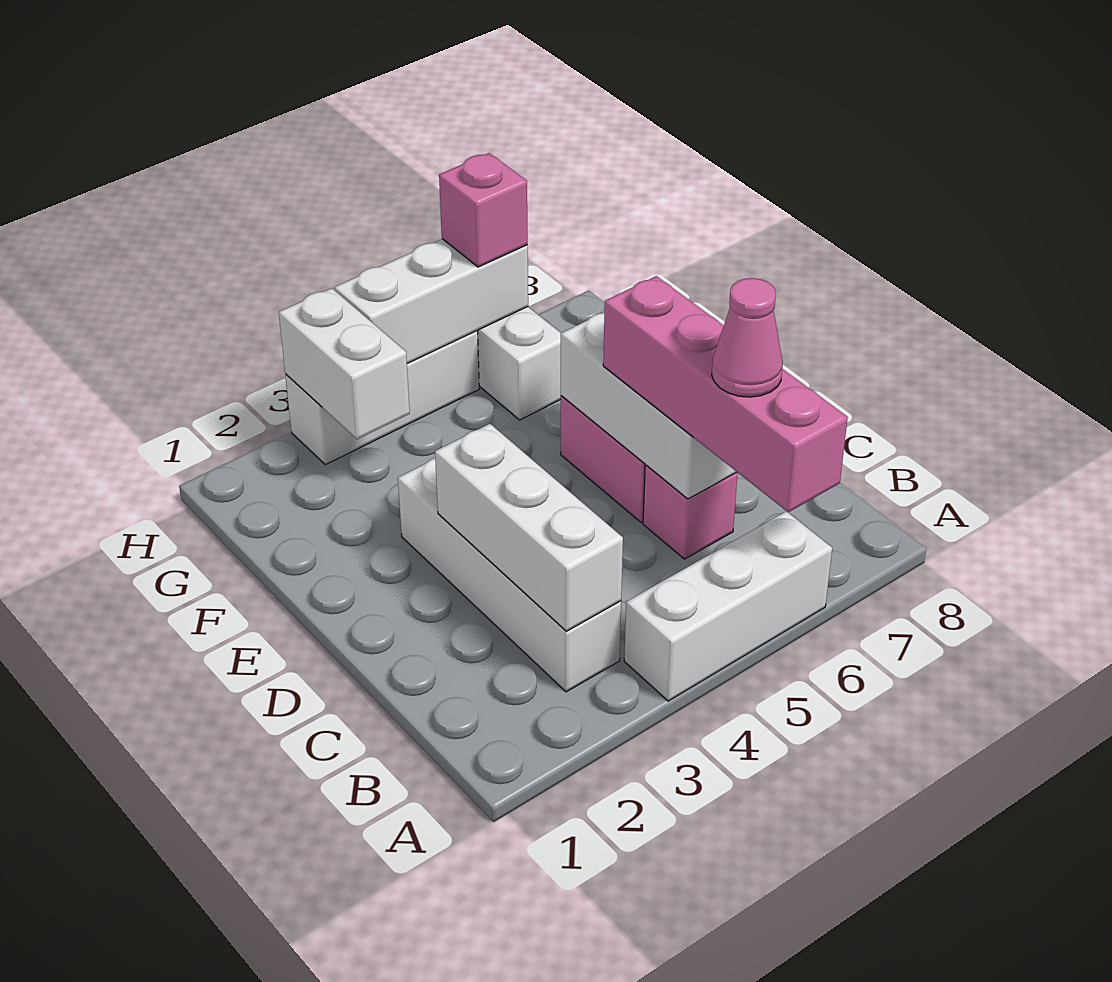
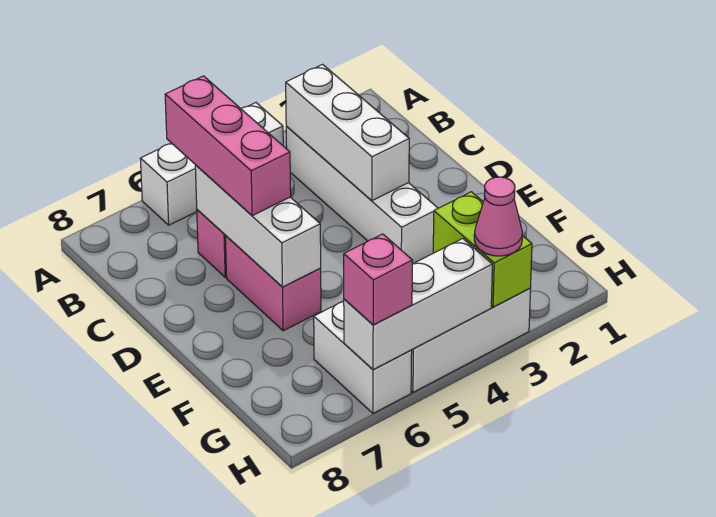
pink brick A6:D6 level 3 -> pink brick B6:D6 level 3
pink cone B6 level 4 -> pink cone H3 level 3
white brick G3:H3 level 2 -> lime brick G3:H3 level 2

